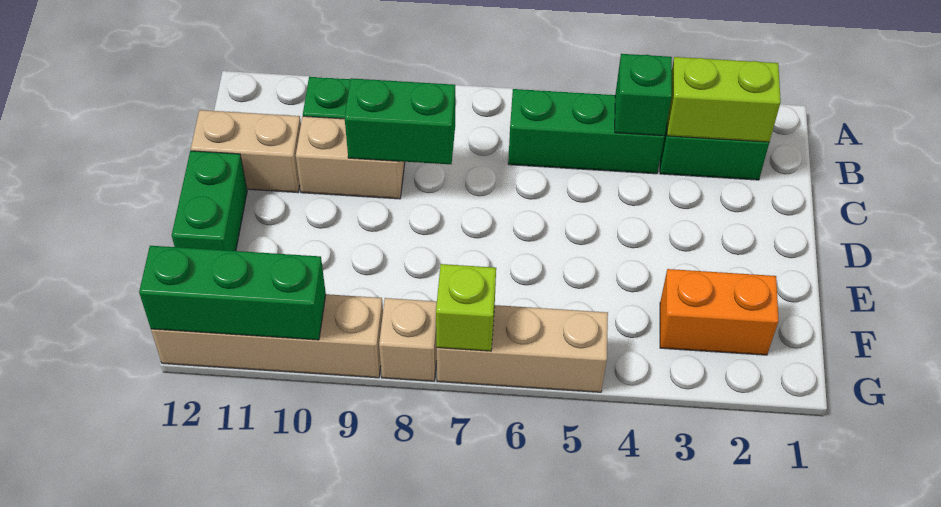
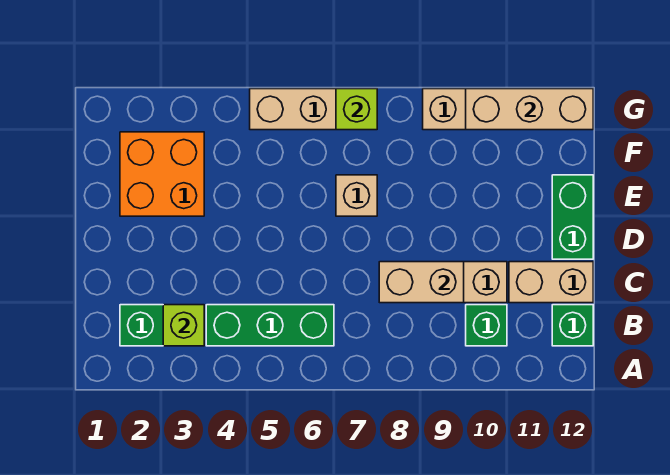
lime brick B2:B3 level 2 -> lime brick B3 level 2
green brick B4 level 2 -> green brick B12 level 1
green brick C8:C9 level 2 -> tan brick C8:C9 level 2
orange brick F2:F3 level 1 -> orange brick E2:F3 level 1
tan brick G8 level 1 -> tan brick E7 level 1
green brick G10:G12 level 2 -> tan brick G10:G12 level 2

